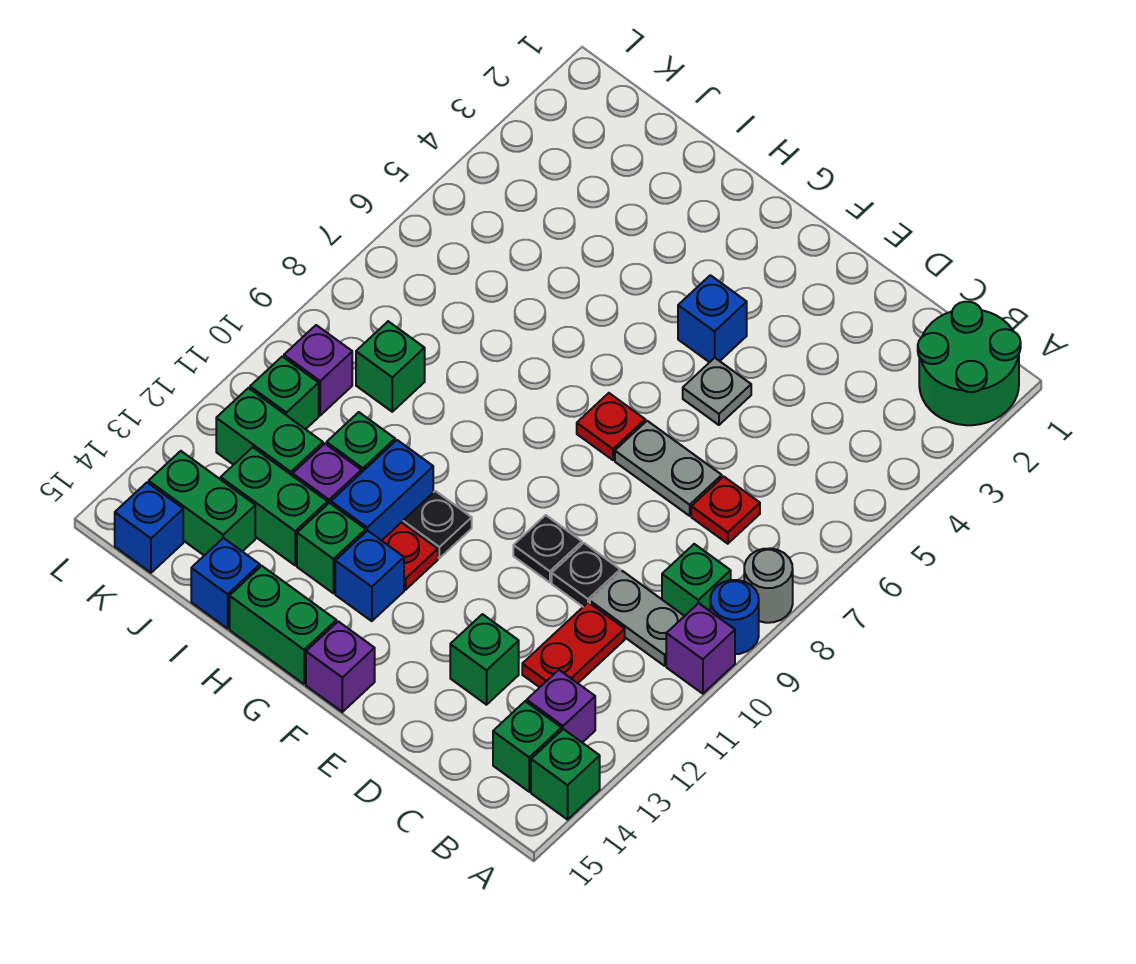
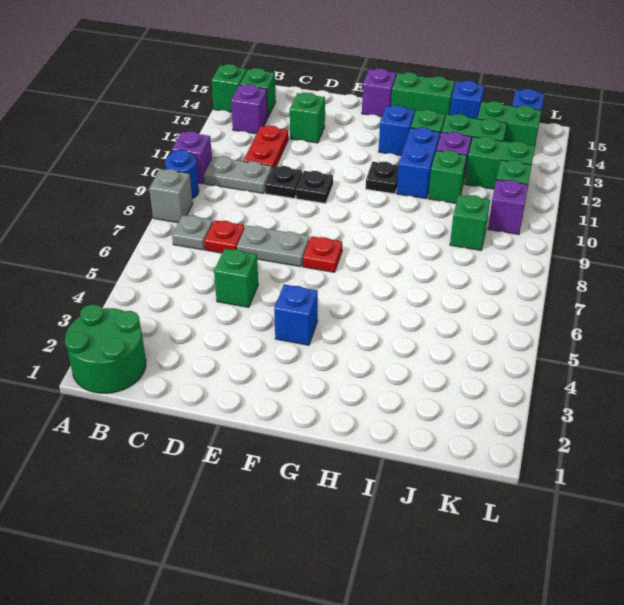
grey round brick A8 level 1 -> grey brick A8 level 1
green brick B9 level 1 -> green brick D5 level 1
grey plate E5 level 1 -> grey plate B7 level 1
red plate G12 level 1 -> none

